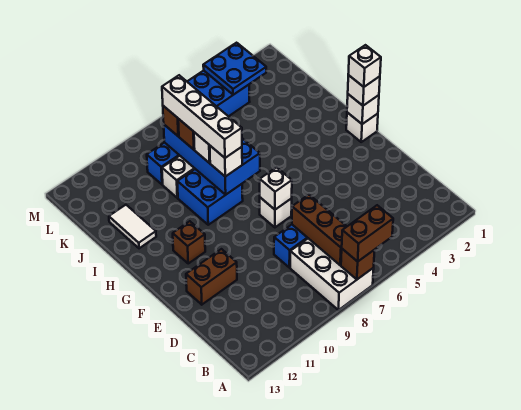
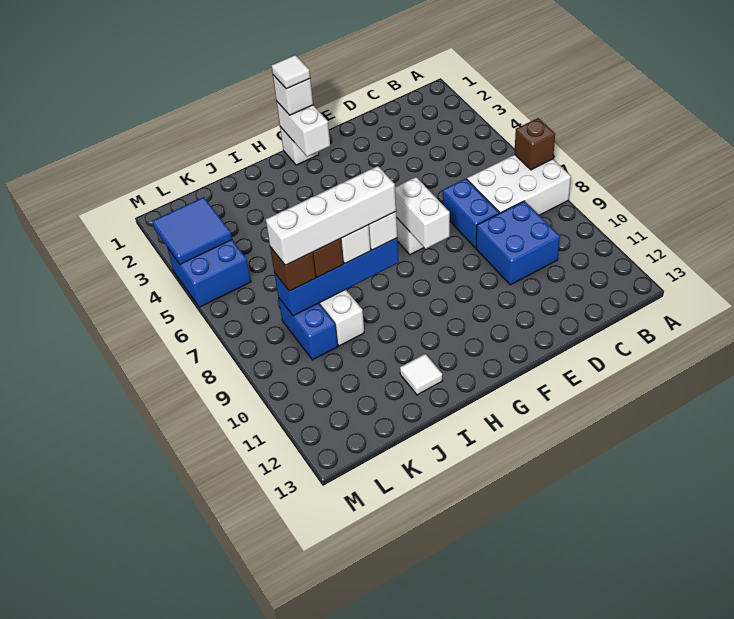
brown brick A6:A7 level 3 -> none
brown brick B7:D7 level 2 -> none
brown brick E11:E12 level 1 -> none
white brick F7 level 2 -> white brick F7:F8 level 2
white brick G1 level 2 -> white brick G1:G2 level 2
white brick G1 level 4 -> white tile G1 level 4
brown brick G11 level 1 -> none
blue brick H7:K8 level 2 -> blue brick H8:K8 level 2
blue brick H8:I9 level 1 -> blue brick C9:D10 level 1
white tile I12:J12 level 1 -> white tile I12 level 1
blue plate L3:M4 level 2 -> blue tile L3:M4 level 2

